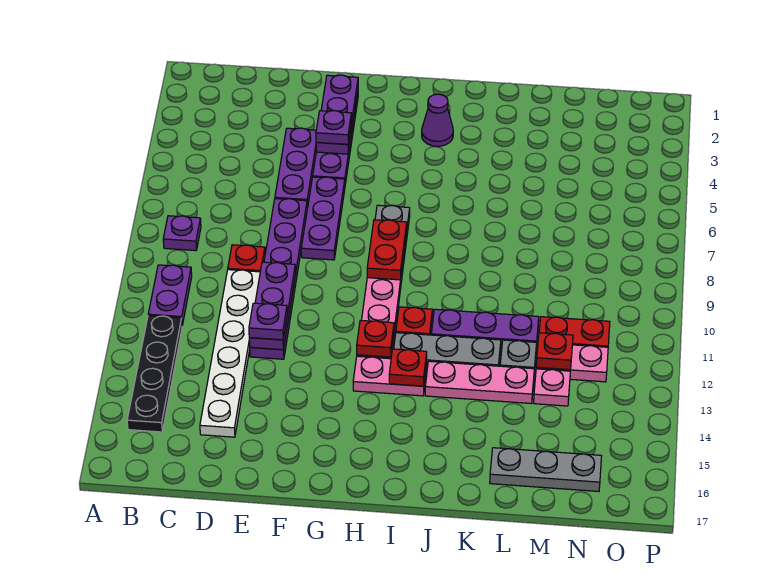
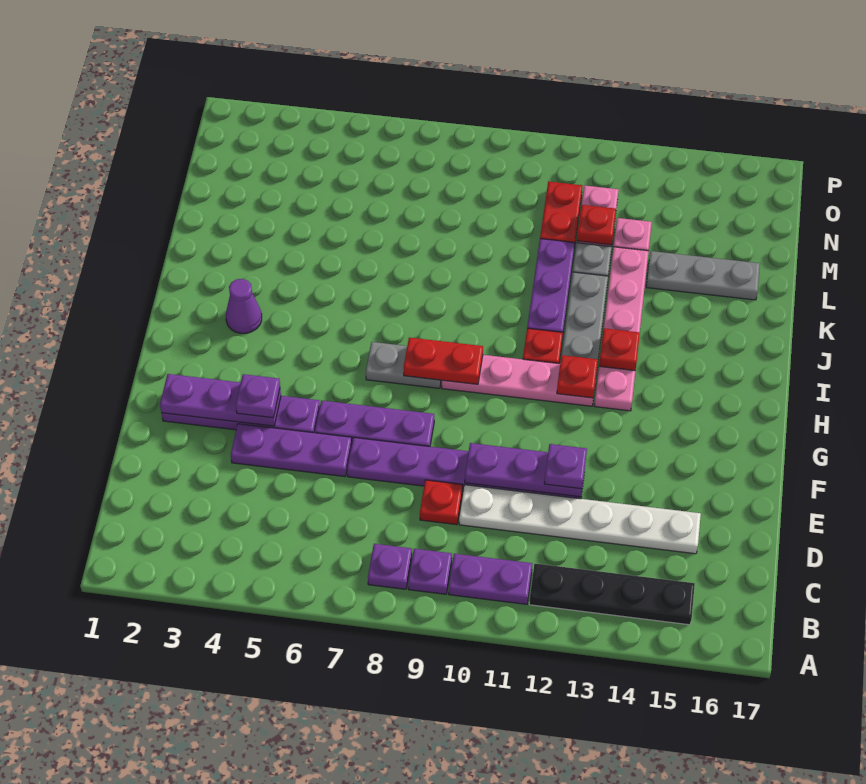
none -> purple plate B9 level 1
grey plate L16:N16 level 1 -> grey plate L14:L16 level 1

